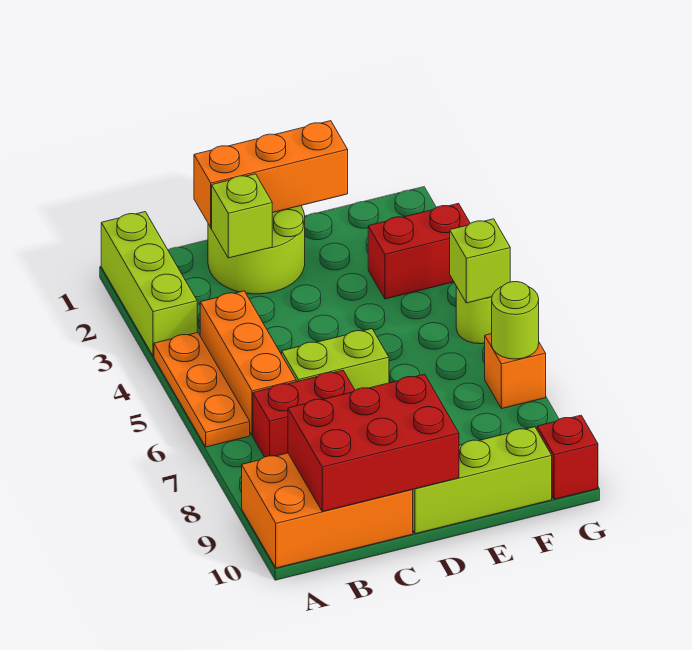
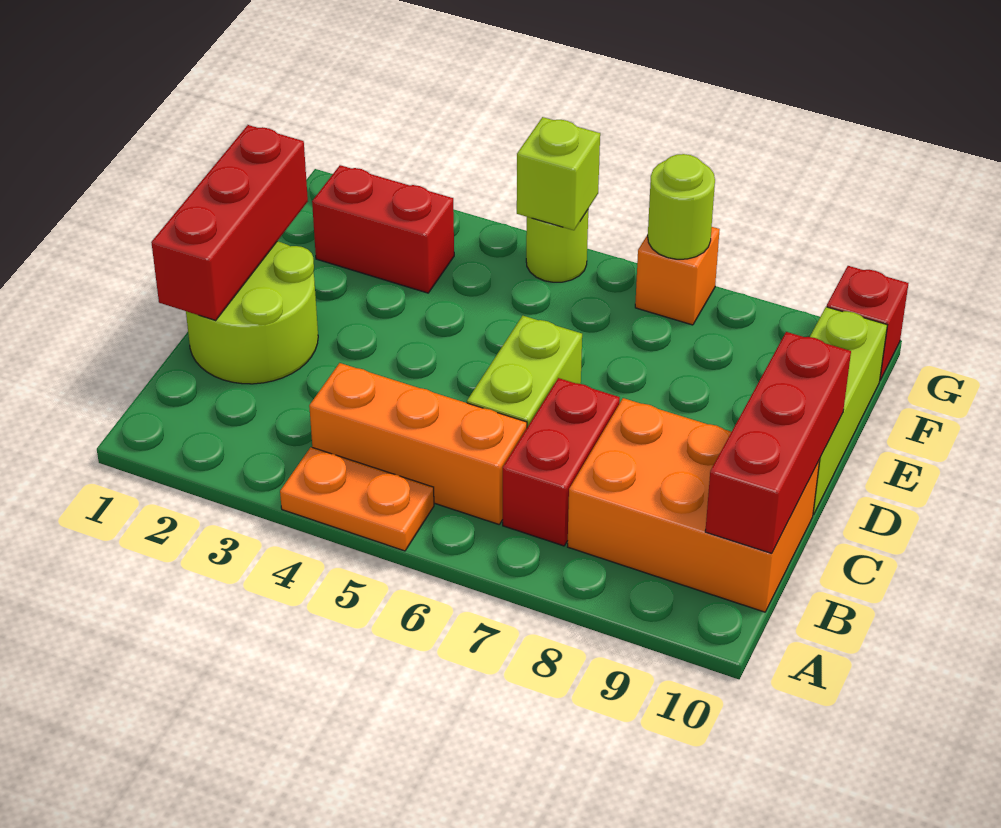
lime brick A1:A3 level 1 -> none
orange plate A4:A6 level 1 -> orange plate A4:A5 level 1
orange brick A9:C10 level 1 -> orange brick B8:C10 level 1
red brick B9:D10 level 2 -> red brick B10:D10 level 2
orange brick C1:E1 level 2 -> red brick C1:E1 level 2
lime brick C2 level 2 -> none
red brick F3:G3 level 1 -> red brick F2:F3 level 1

